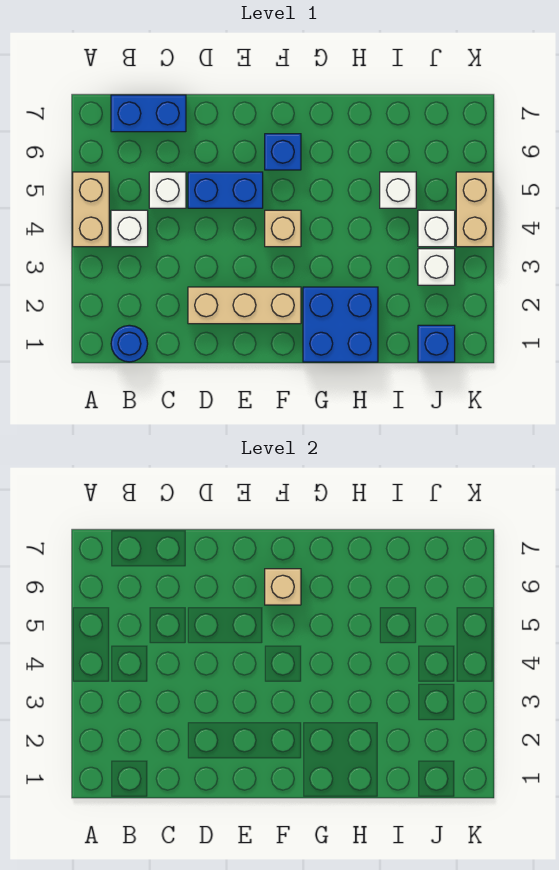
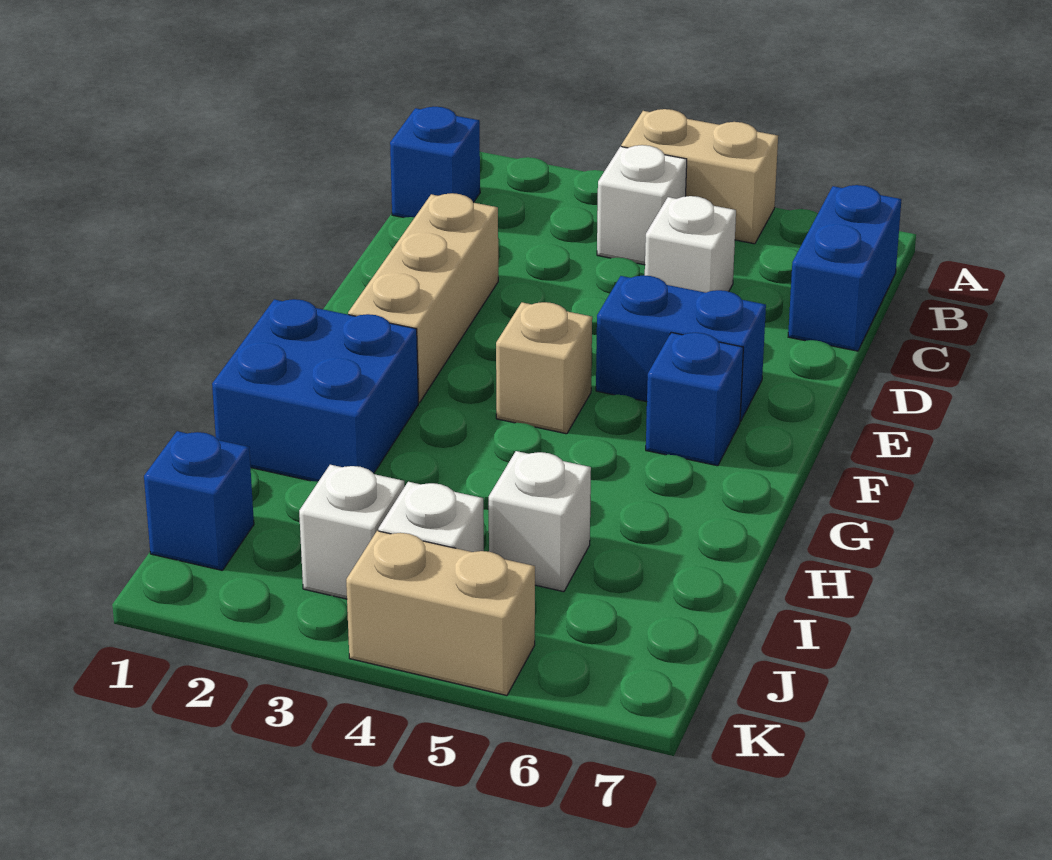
blue round brick B1 level 1 -> blue brick B1 level 1
blue brick D5:E5 level 1 -> blue brick E5:E6 level 1
tan brick F6 level 2 -> none

